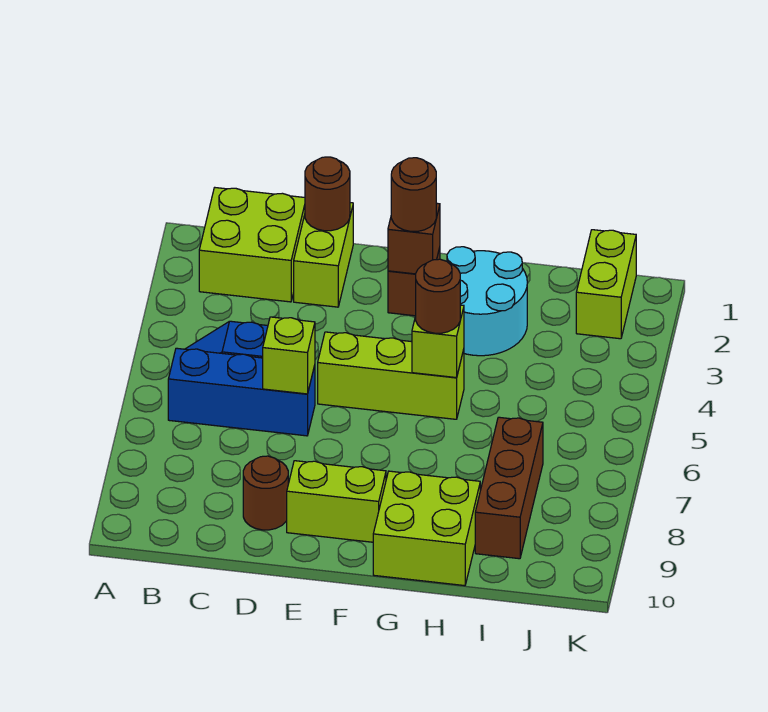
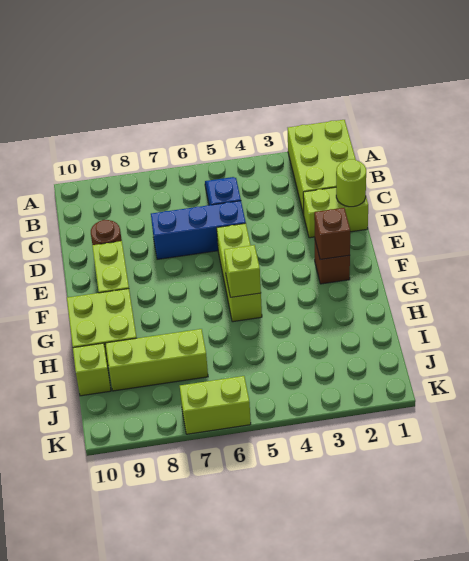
lime brick B1:C2 level 1 -> lime brick A1:C2 level 1
blue brick B6:D6 level 1 -> blue brick D5:D7 level 1
brown round brick D1 level 2 -> lime round brick D1 level 2
lime brick D6 level 2 -> lime brick I10 level 1
brown round brick F2 level 3 -> none
cyan round brick G2:H3 level 1 -> none
brown round brick G5 level 3 -> none
brown brick I7:I9 level 1 -> lime brick I7:I9 level 1
lime brick J1:J2 level 1 -> lime brick K6:K7 level 1

